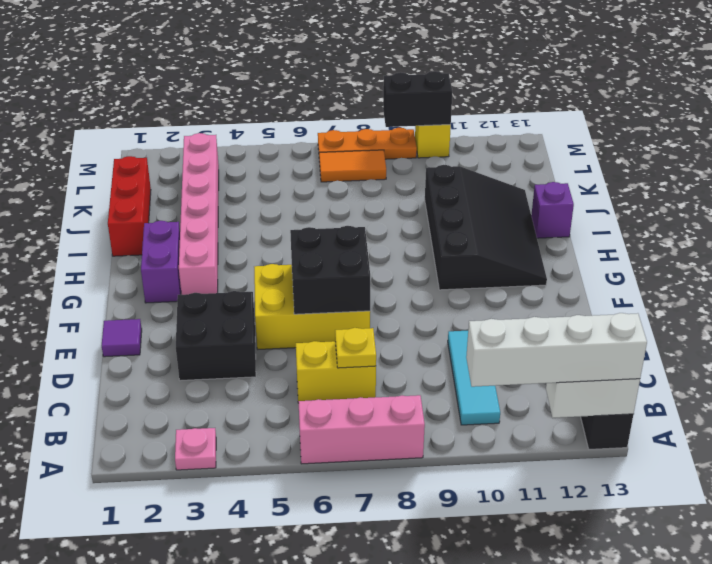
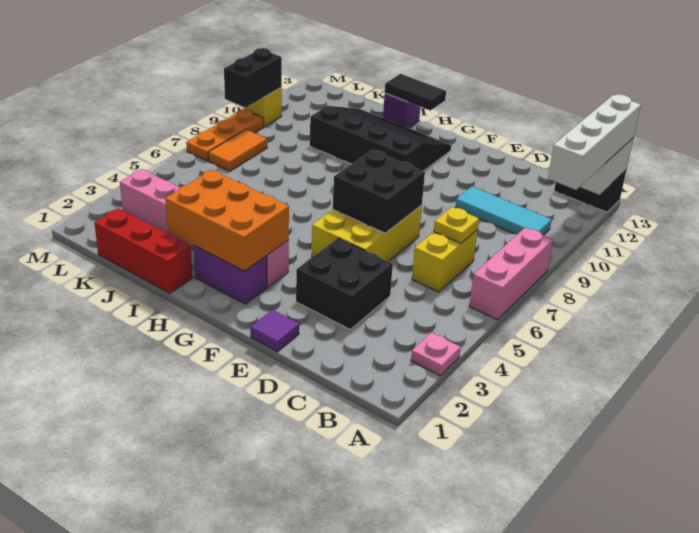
none -> orange brick G2:I3 level 2
none -> black tile H13:I13 level 2

